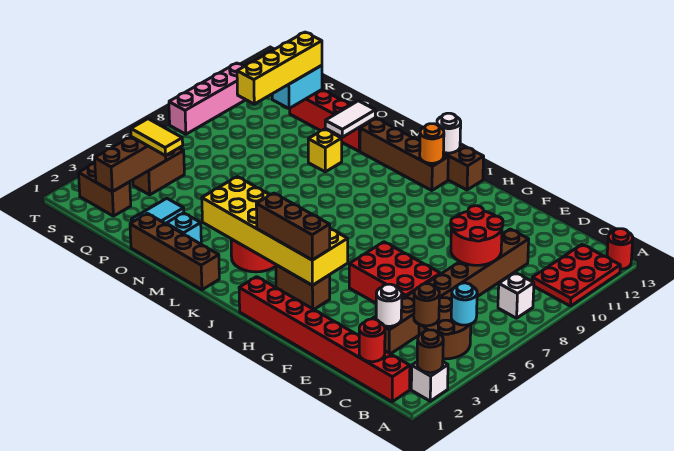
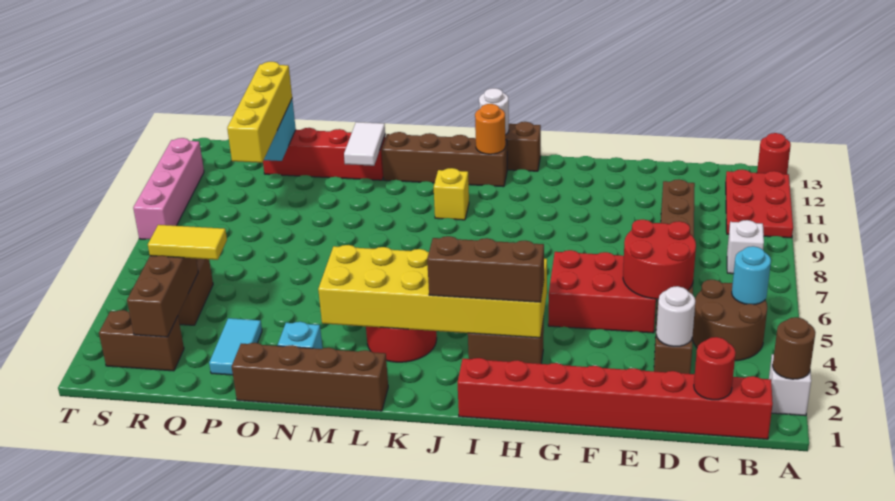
brown round brick C4 level 2 -> none
red round brick D8:E9 level 2 -> red round brick D5:E6 level 2
yellow brick N10 level 1 -> yellow brick K10 level 1

